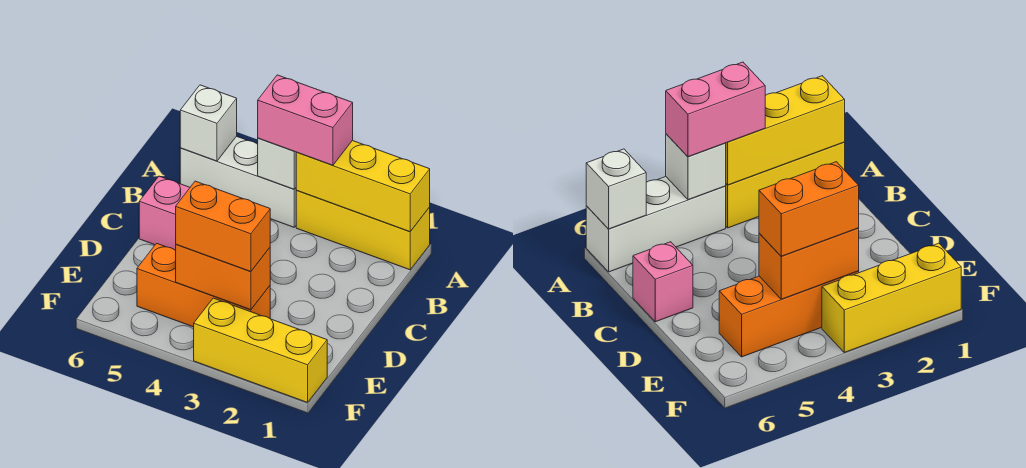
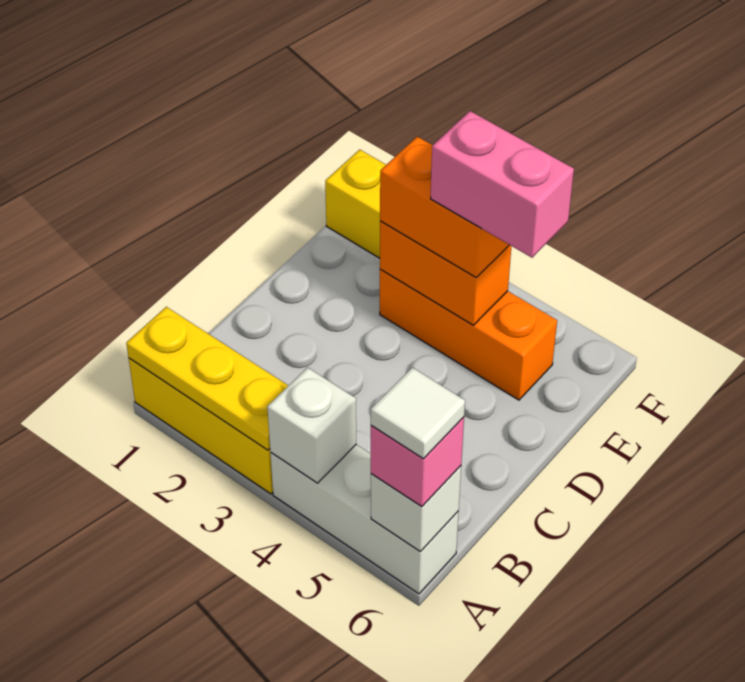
yellow brick A1:A3 level 2 -> yellow plate A1:A3 level 2
pink brick A3:A4 level 3 -> pink brick E4:E5 level 4
none -> white tile A6 level 4
pink brick C6 level 1 -> pink brick A6 level 3

